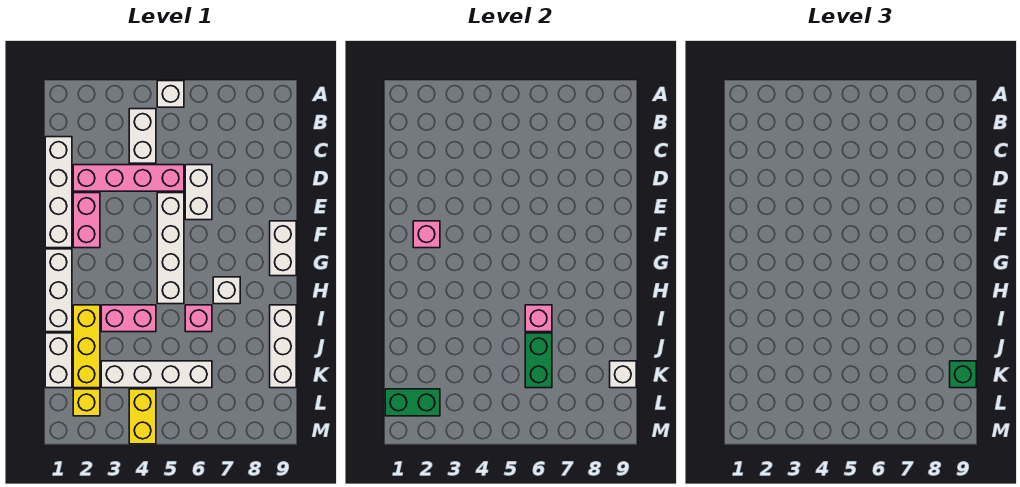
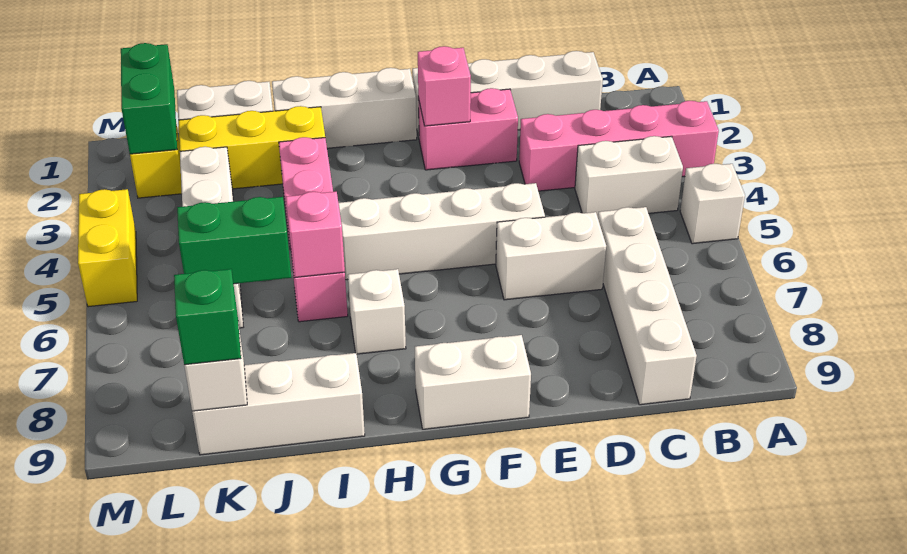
none -> white brick C6:C9 level 1
pink brick D2:D5 level 1 -> pink brick A3:D3 level 1
yellow brick L4:M4 level 1 -> yellow brick M4:M5 level 1

